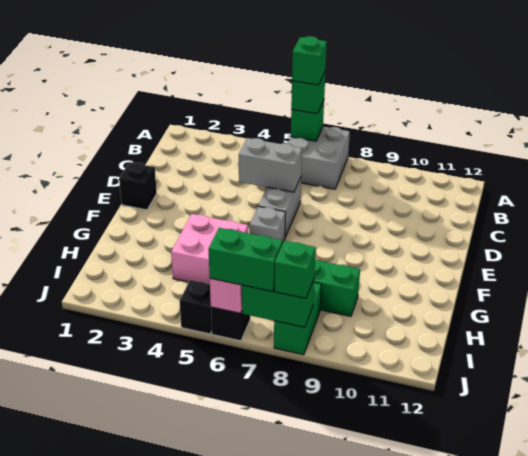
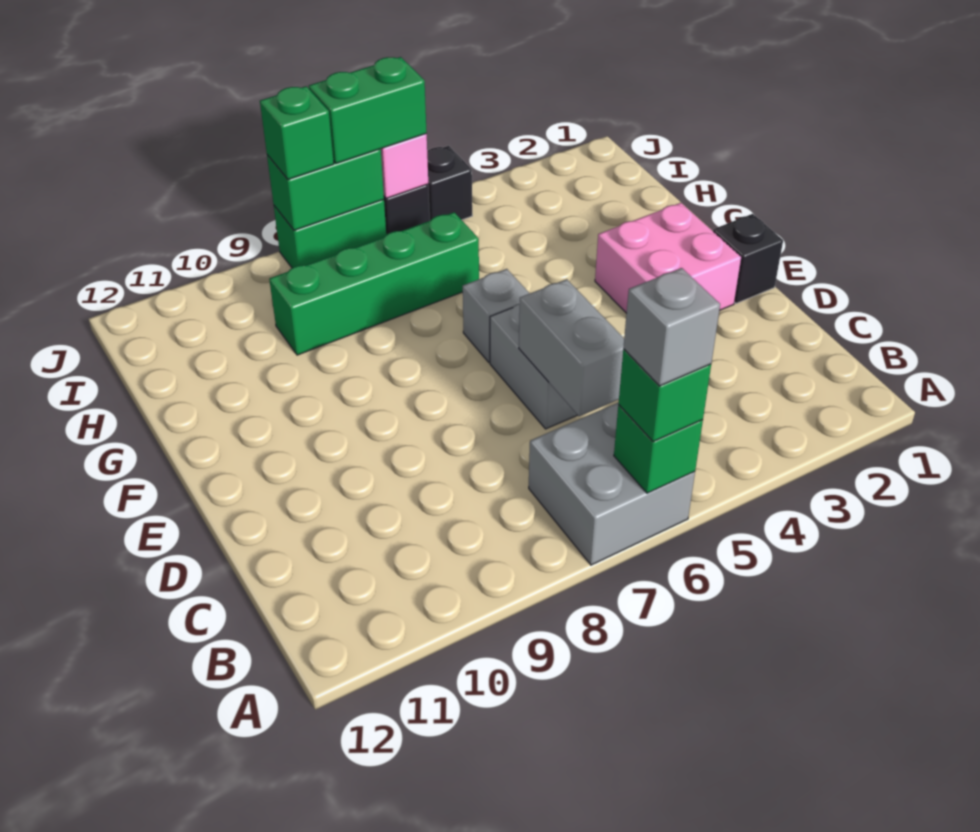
green brick A6 level 4 -> grey brick A6 level 4
grey brick D5:D6 level 2 -> grey brick C6:D6 level 2
pink brick G4:H5 level 1 -> pink brick E2:F3 level 1
green brick I8:J8 level 1 -> green brick J7:J8 level 1

